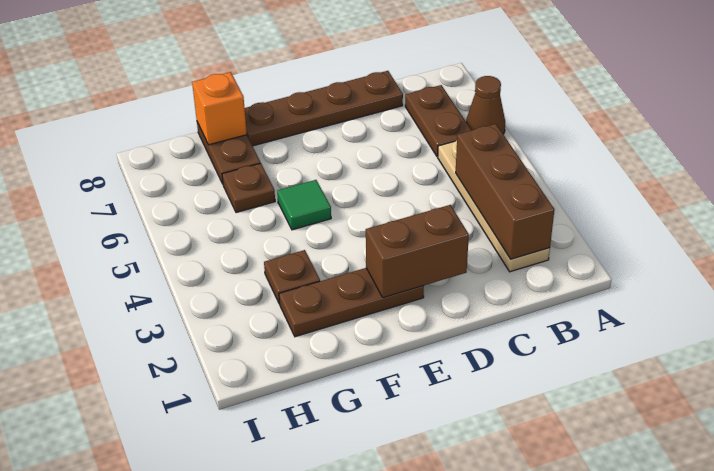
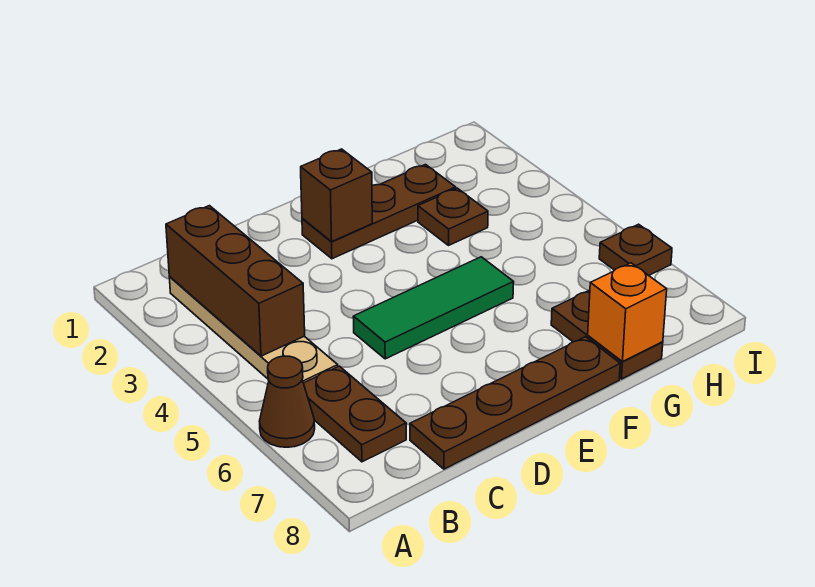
brown brick D2:E2 level 2 -> brown brick E2 level 2
green tile F5 level 1 -> green tile D5:F5 level 1
brown plate G6 level 1 -> brown plate I6 level 1

